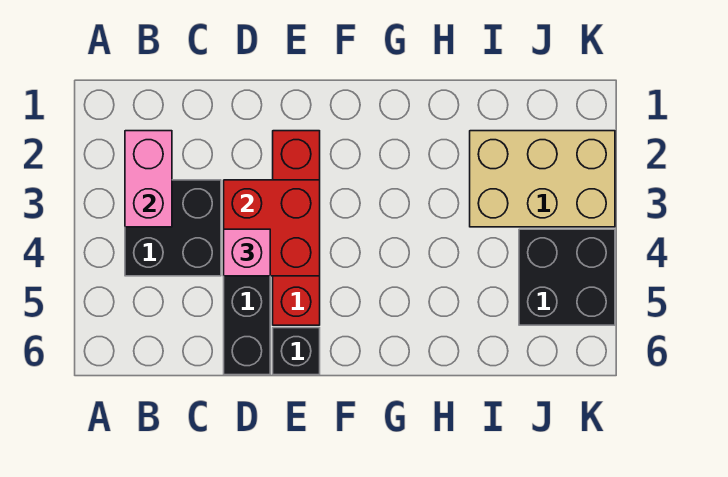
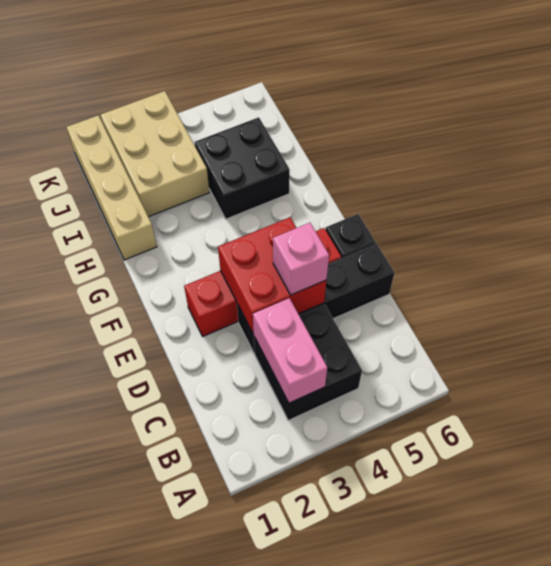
pink brick B2:B3 level 2 -> pink brick B3:C3 level 2
none -> tan brick H1:K1 level 1
black brick J4:K5 level 1 -> black brick H4:I5 level 1

